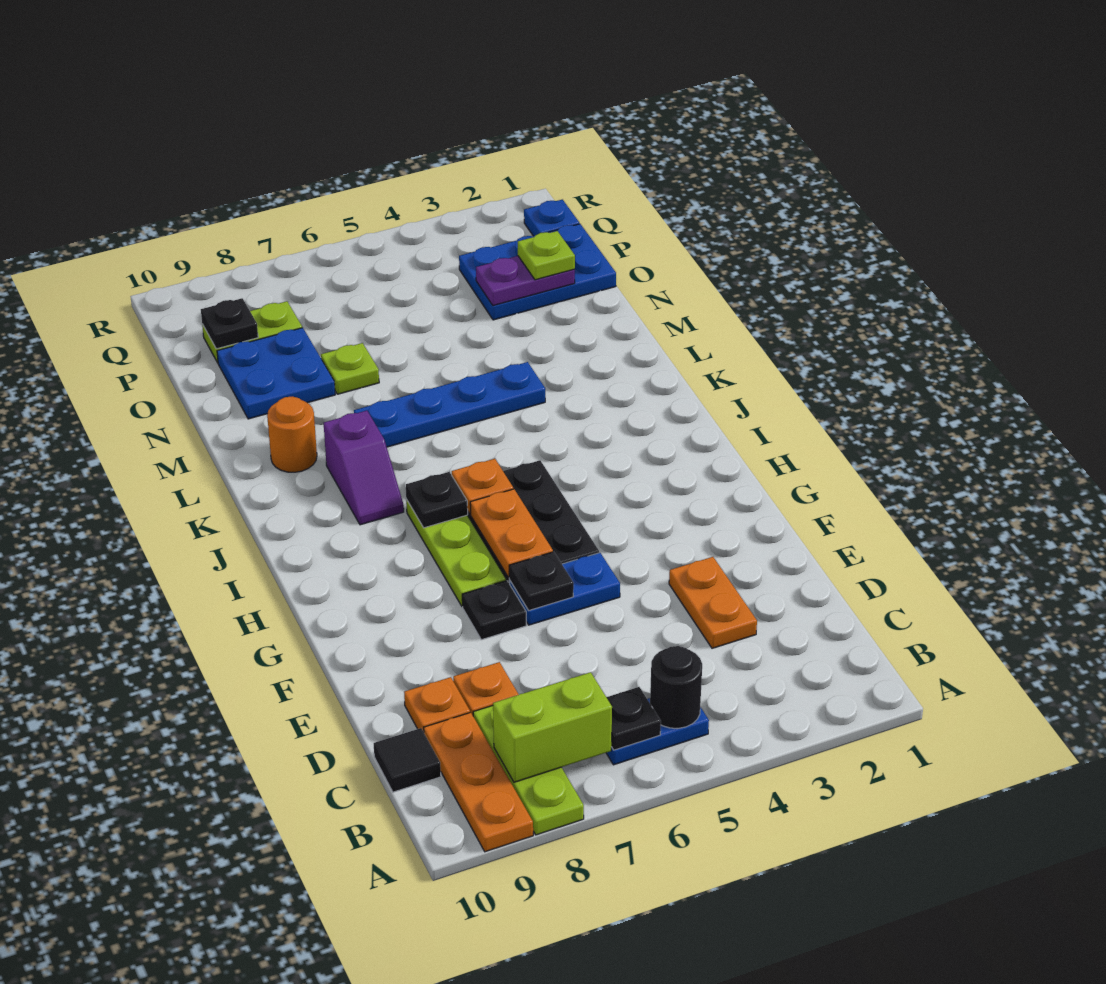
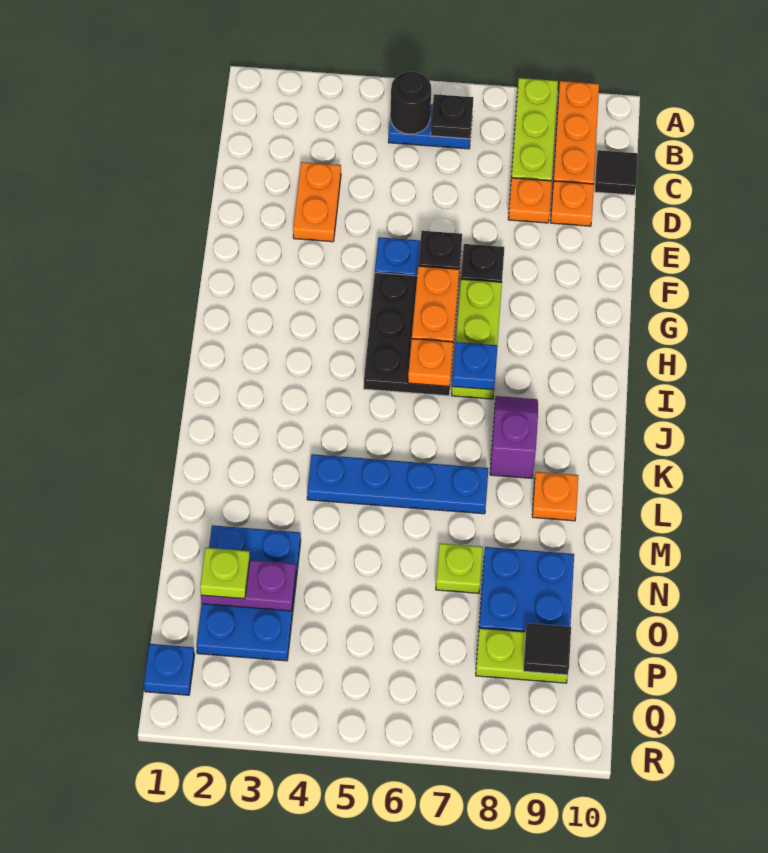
lime brick B7:B8 level 2 -> none
black plate I7 level 2 -> blue plate I7 level 2
orange round brick L9 level 1 -> orange plate L9 level 1
blue plate O1:P3 level 1 -> blue plate N2:P3 level 1
black plate P9 level 2 -> black tile P9 level 2

